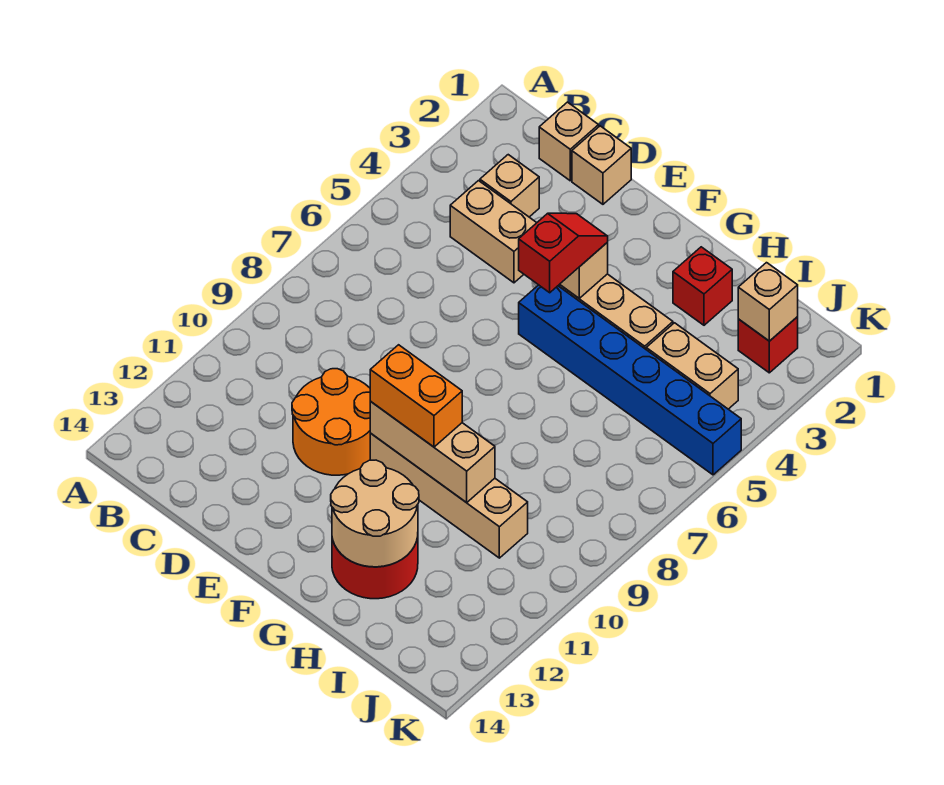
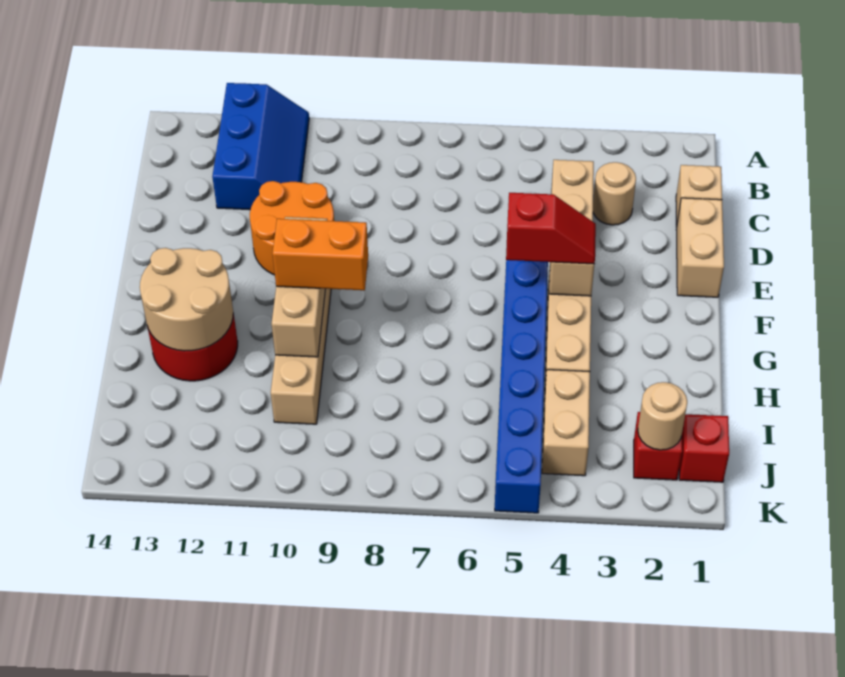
none -> blue slope A11:C12 level 1 top 12
tan brick C3 level 1 -> tan round brick C3 level 1
tan brick D1 level 1 -> tan brick D1:E1 level 1
orange brick F10:G10 level 3 -> orange brick G9:G10 level 3
red brick H2 level 1 -> red brick J1 level 1
tan brick J2 level 2 -> tan round brick J2 level 2

